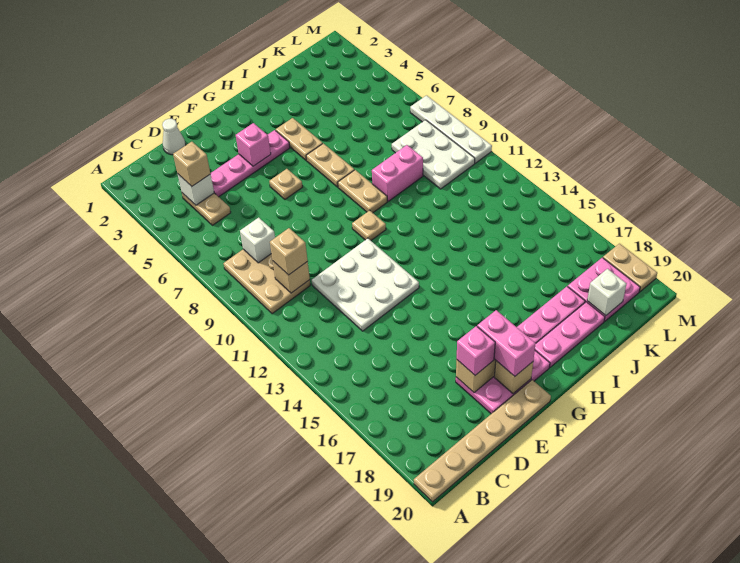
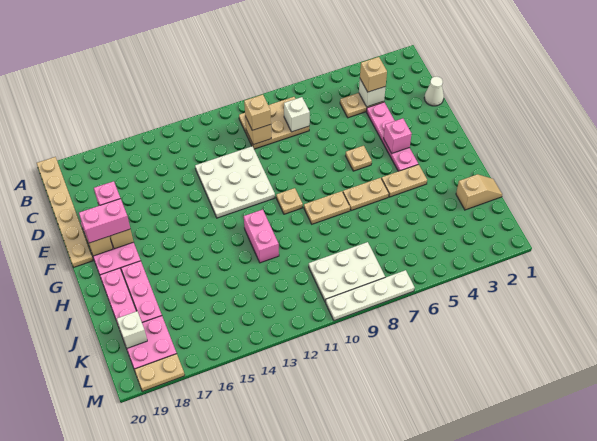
pink brick I9:J9 level 1 -> pink brick H12:I12 level 1
none -> tan slope J1:J2 level 1 top 2

